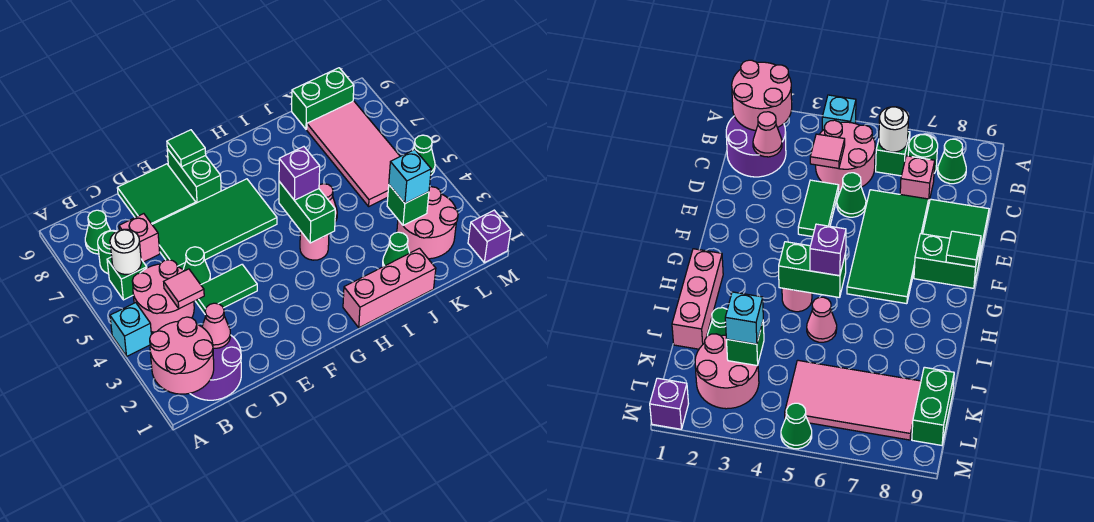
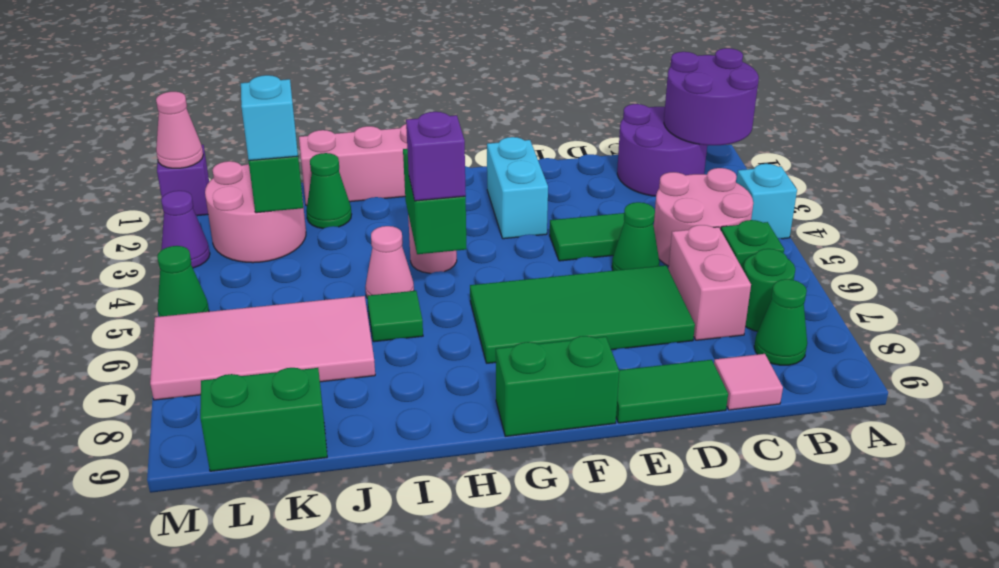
pink round brick A1:B2 level 2 -> purple round brick A1:B2 level 2
white round brick B6 level 2 -> none
pink cone C2 level 2 -> pink cone M1 level 2
pink tile C4 level 2 -> pink tile C9 level 1
pink brick C7 level 1 -> pink brick C6:C7 level 1
green tile D8:E9 level 1 -> green tile D9:E9 level 1
none -> cyan brick F2:F3 level 1
green brick F8:F9 level 1 -> green brick F9:G9 level 1
green tile F9 level 2 -> green tile I6 level 1
pink tile K5:L8 level 1 -> pink tile J6:M7 level 1
none -> purple cone M3 level 1

